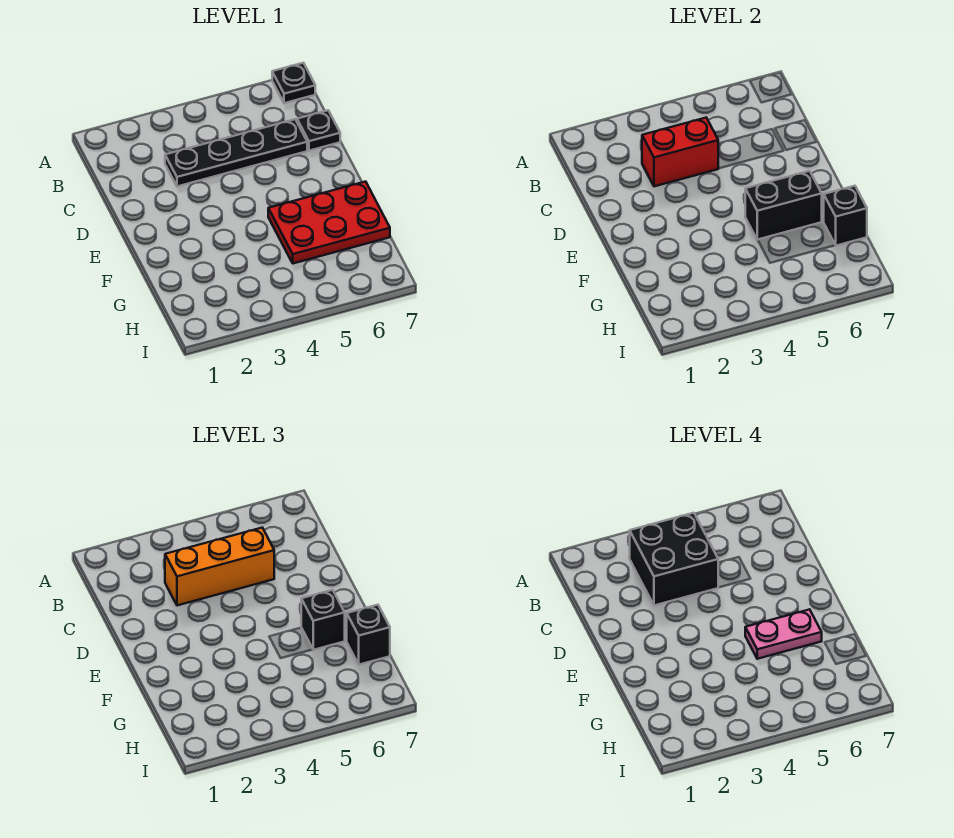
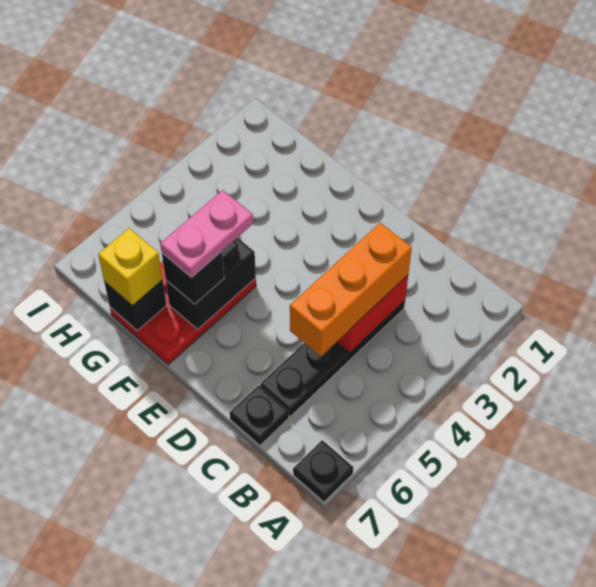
black brick B3:C4 level 4 -> none
black brick G7 level 3 -> yellow brick G7 level 3

